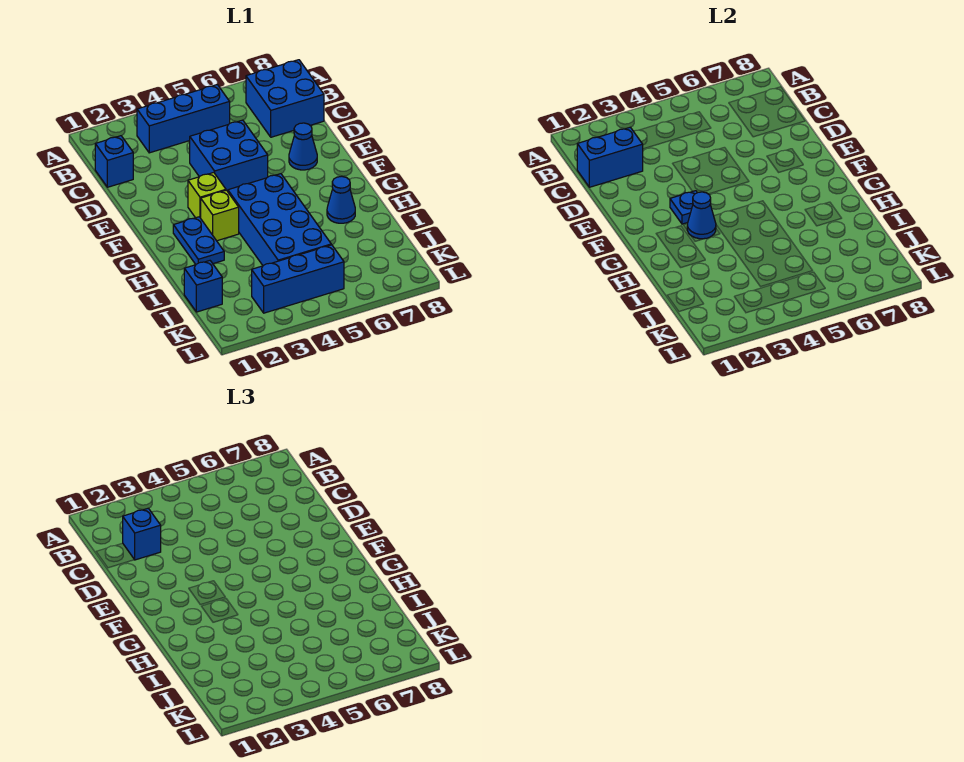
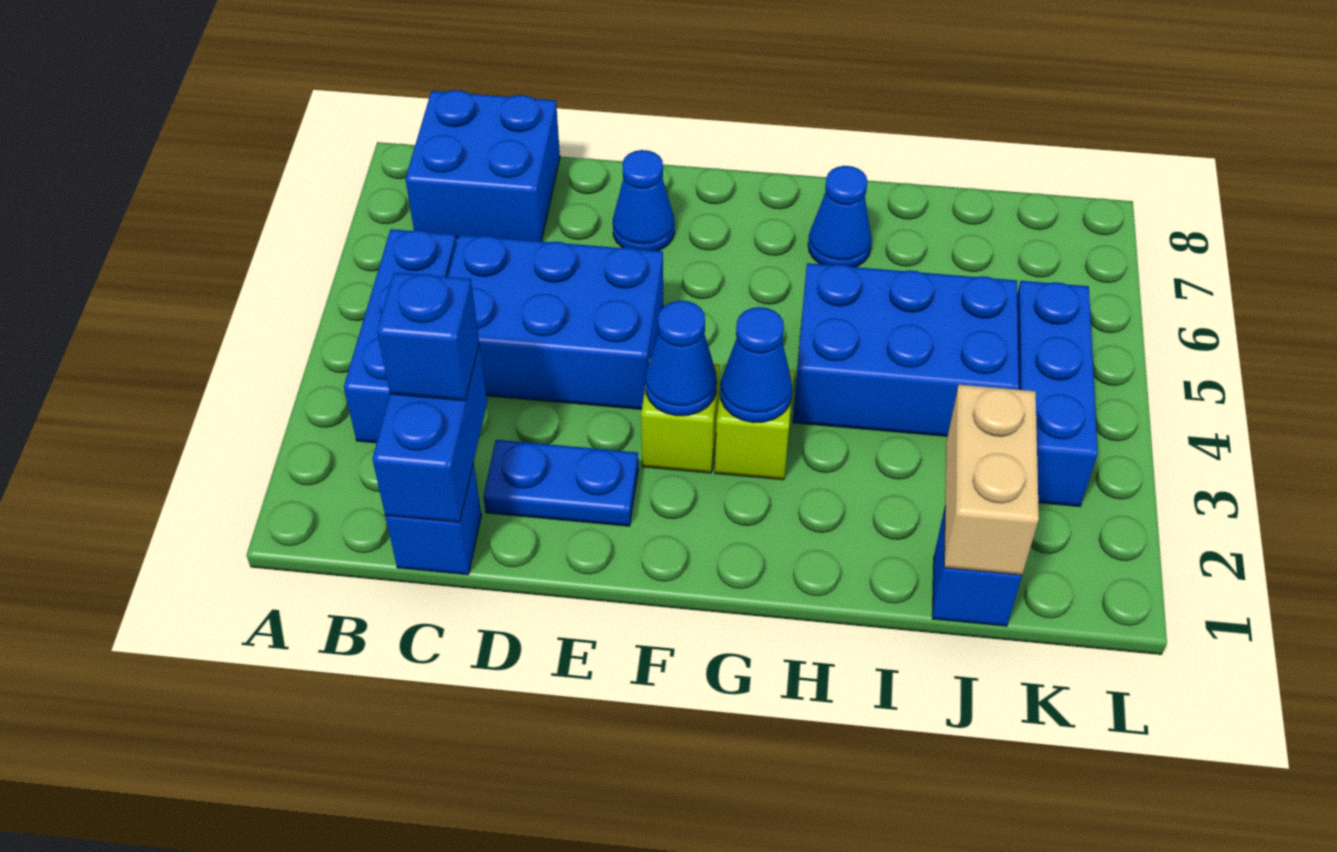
blue brick D4:E5 level 1 -> blue brick C4:E5 level 1
blue plate F3 level 2 -> blue cone F3 level 2
blue plate G2:H2 level 1 -> blue plate D2:E2 level 1
blue brick G4:J5 level 1 -> blue brick H4:J5 level 1
none -> tan brick J1:J2 level 2

